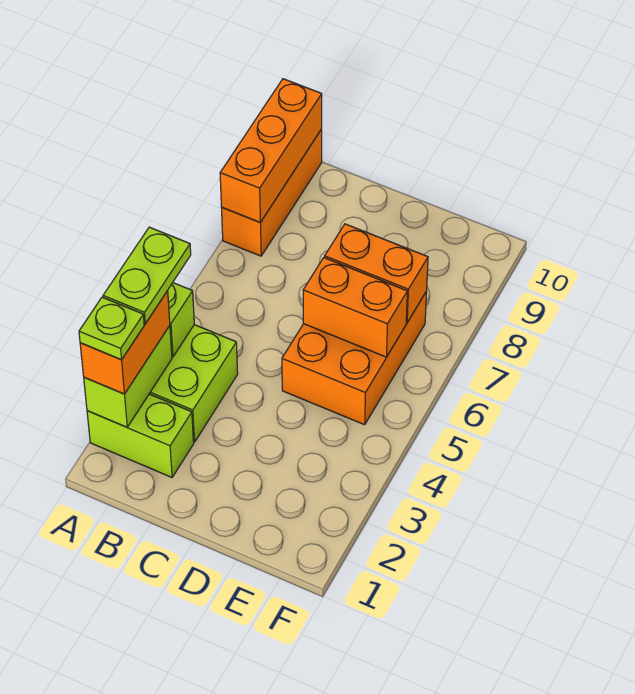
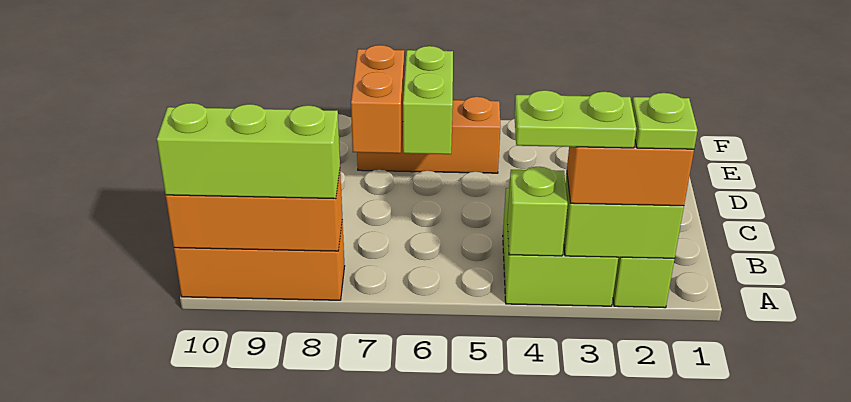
none -> lime brick A8:A10 level 3
orange brick D5:E7 level 1 -> orange brick E5:E7 level 1
orange brick D6:E6 level 2 -> lime brick D6:E6 level 2

